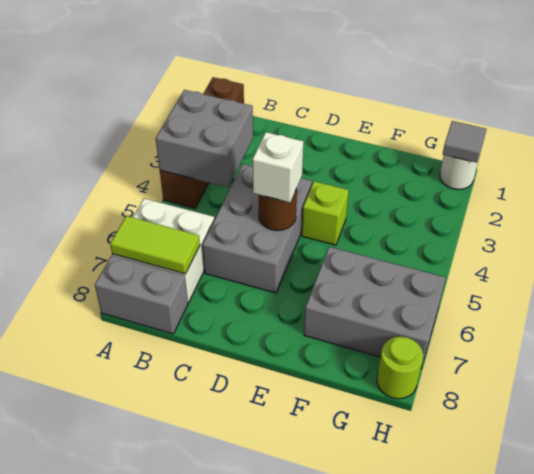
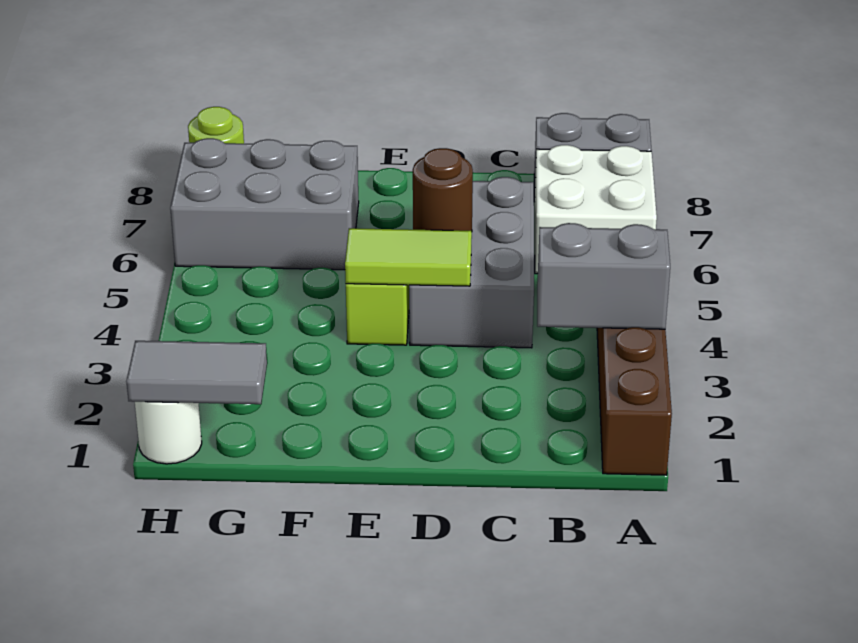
grey brick A3:B4 level 2 -> grey brick A3:B3 level 2
lime tile A7:B7 level 2 -> lime tile D4:E4 level 2
white brick D5 level 3 -> none
grey tile H1 level 2 -> grey tile G1:H1 level 2

